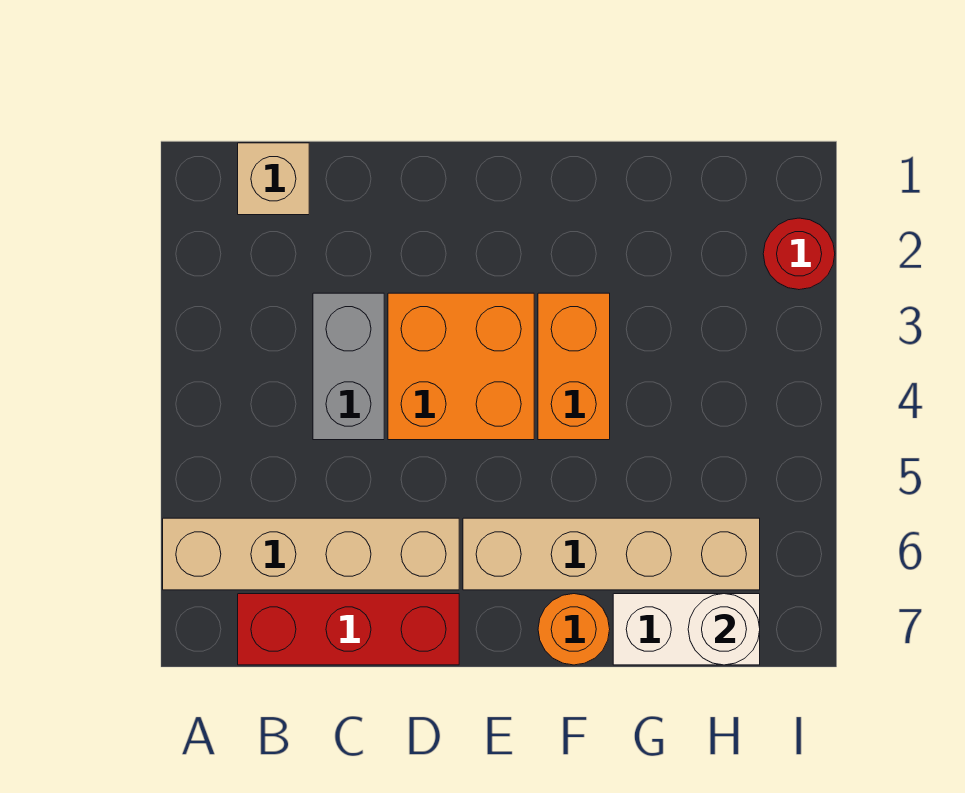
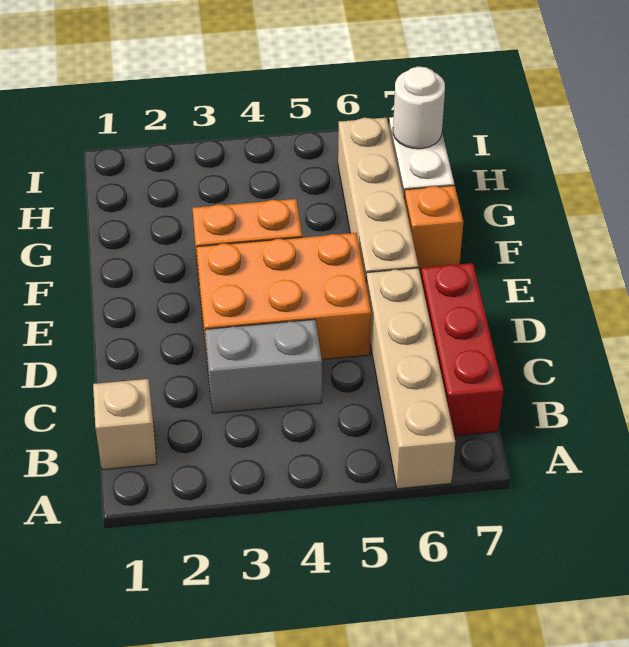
orange brick D3:E4 level 1 -> orange brick D3:E5 level 1
orange round brick F7 level 1 -> orange brick F7 level 1
red round brick I2 level 1 -> none

